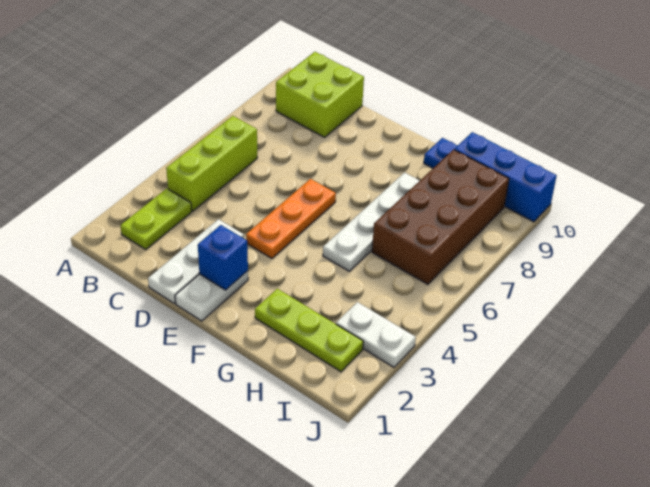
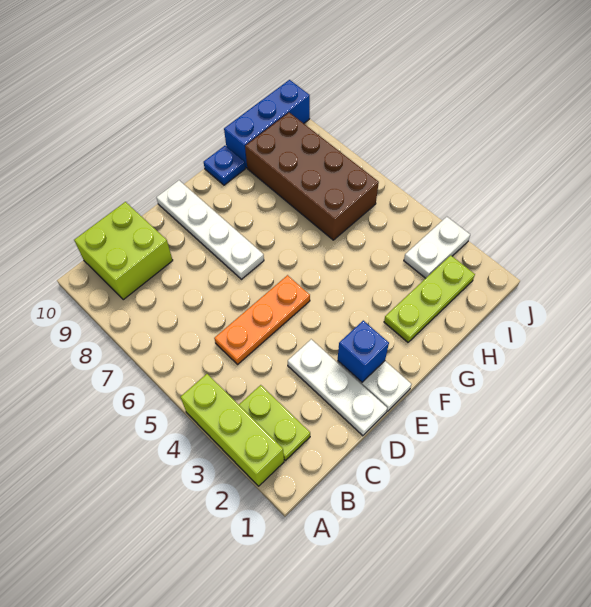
lime brick B4:B6 level 1 -> lime brick A2:A4 level 1
orange plate E4:E6 level 1 -> orange plate C5:E5 level 1
white plate G5:G8 level 1 -> white plate E7:E10 level 1

